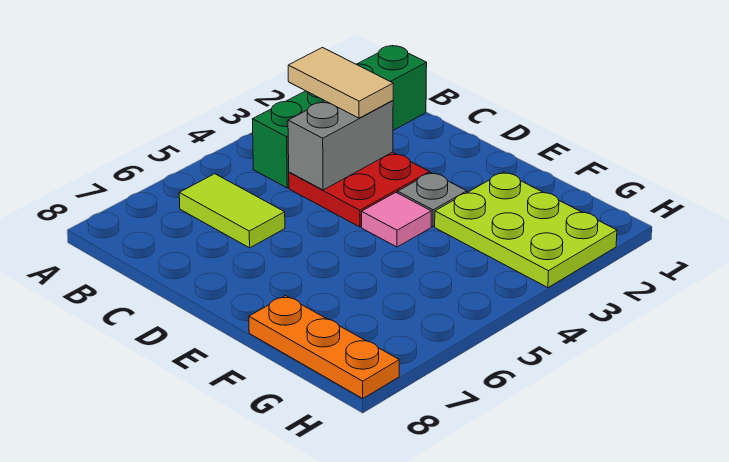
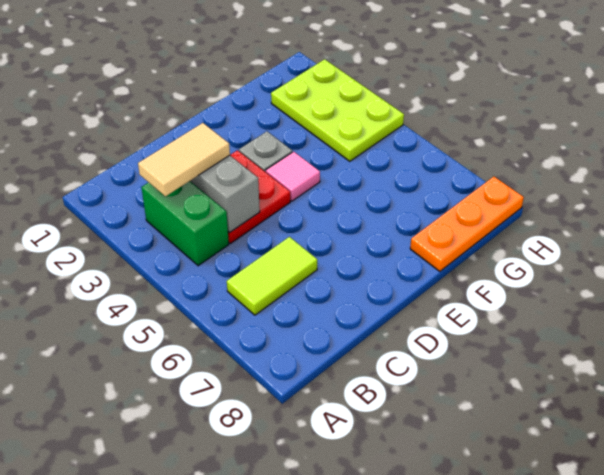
green brick B1:B4 level 1 -> green brick B3:B4 level 1
lime plate F2:H3 level 1 -> lime plate G2:H4 level 1

